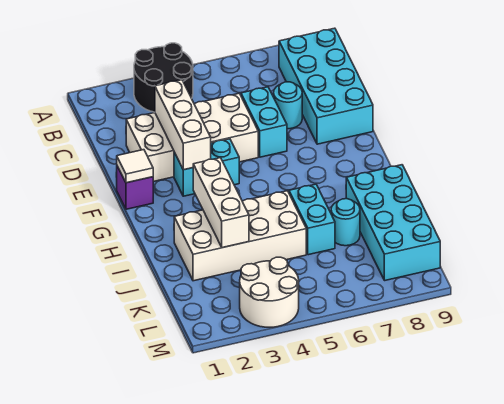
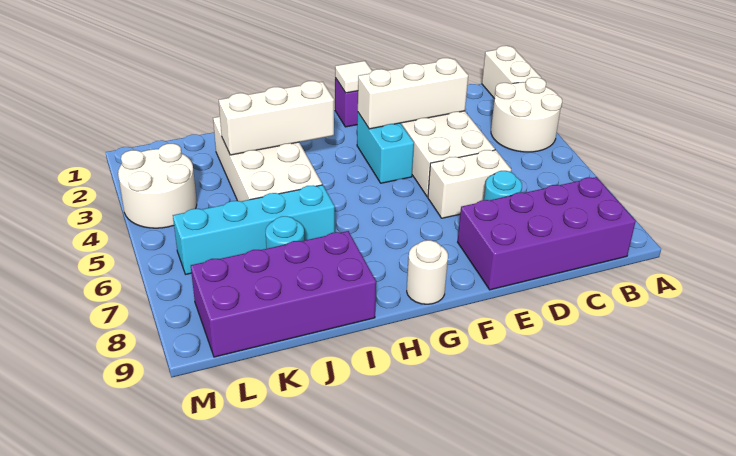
none -> white brick A1:A2 level 1
black round brick A3:B4 level 1 -> white round brick A3:B4 level 1
cyan brick B8:E9 level 1 -> purple brick B8:E9 level 1
cyan brick D6:E6 level 1 -> white brick D6:E6 level 1
none -> white round brick G9 level 1
cyan brick I6:J6 level 1 -> cyan brick I6:L6 level 1
cyan brick I8:L9 level 1 -> purple brick I8:L9 level 1

